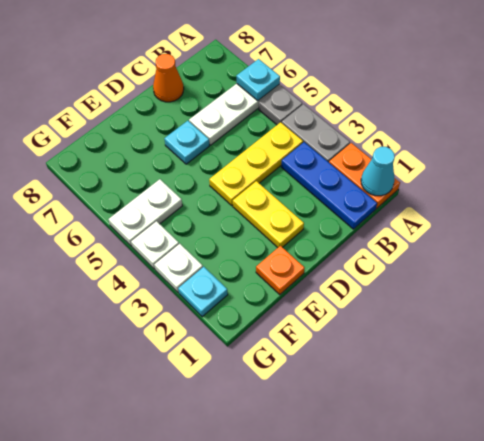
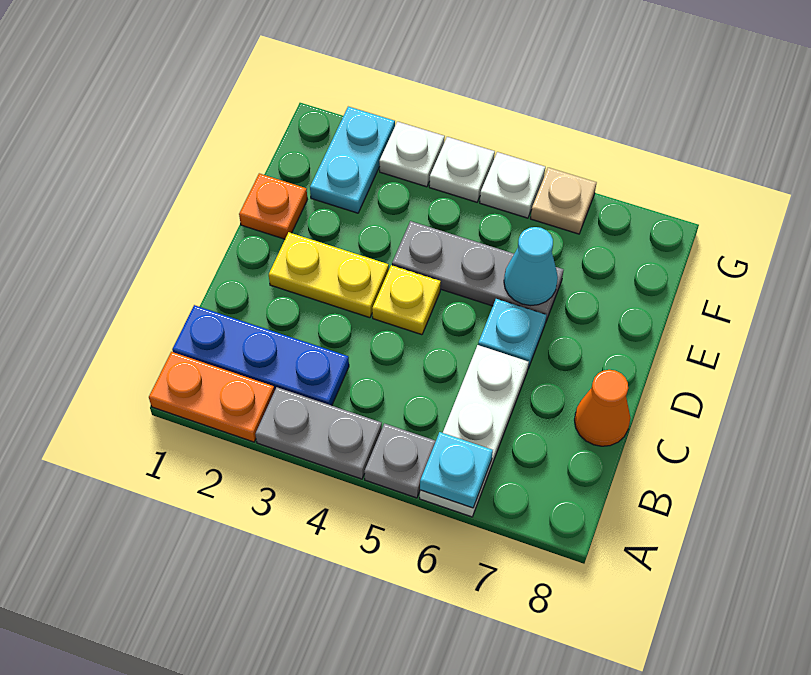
cyan cone A1 level 2 -> cyan cone E6 level 2
yellow plate B4:D4 level 1 -> yellow plate D4 level 1
none -> grey plate E4:E6 level 1
white plate F5:G5 level 1 -> white plate G5 level 1
cyan plate G2 level 1 -> cyan plate F2:G2 level 1
none -> tan plate G6 level 1

